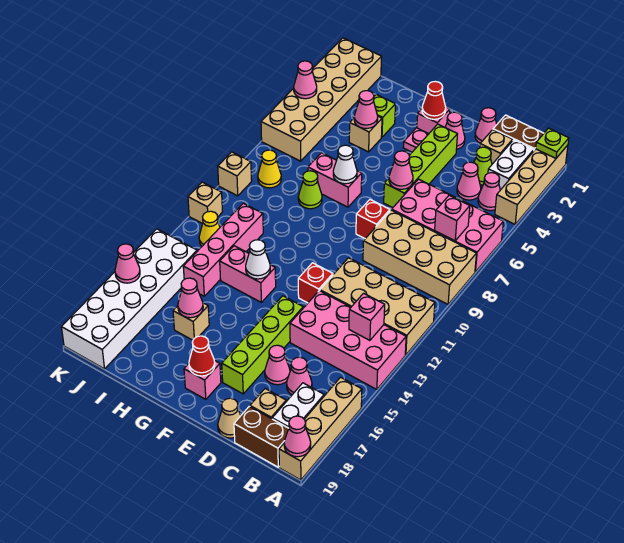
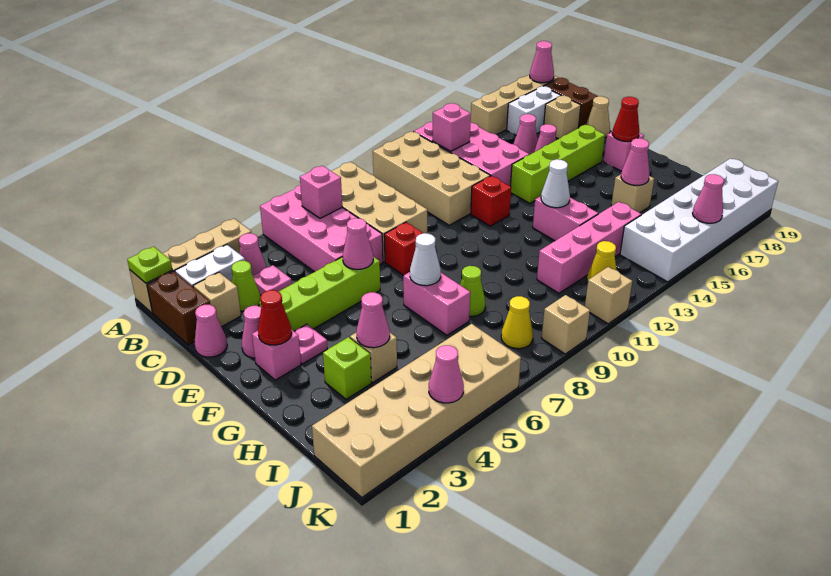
pink cone C4 level 1 -> pink plate C4 level 1

